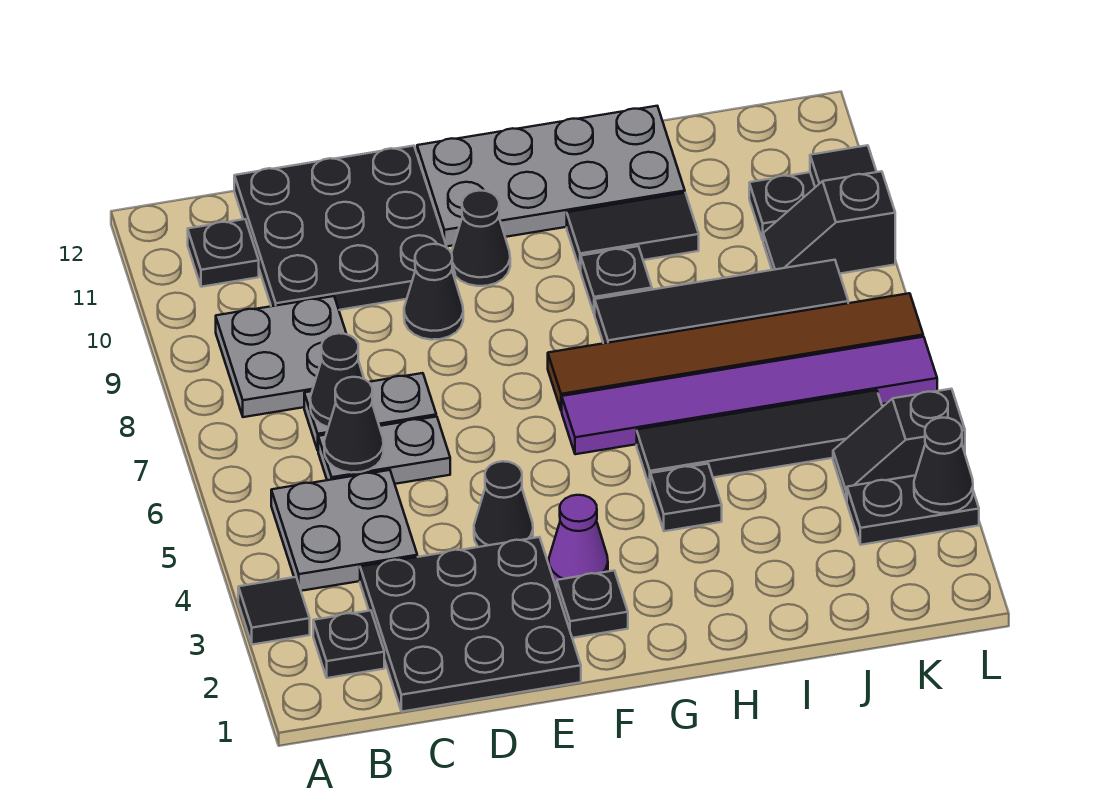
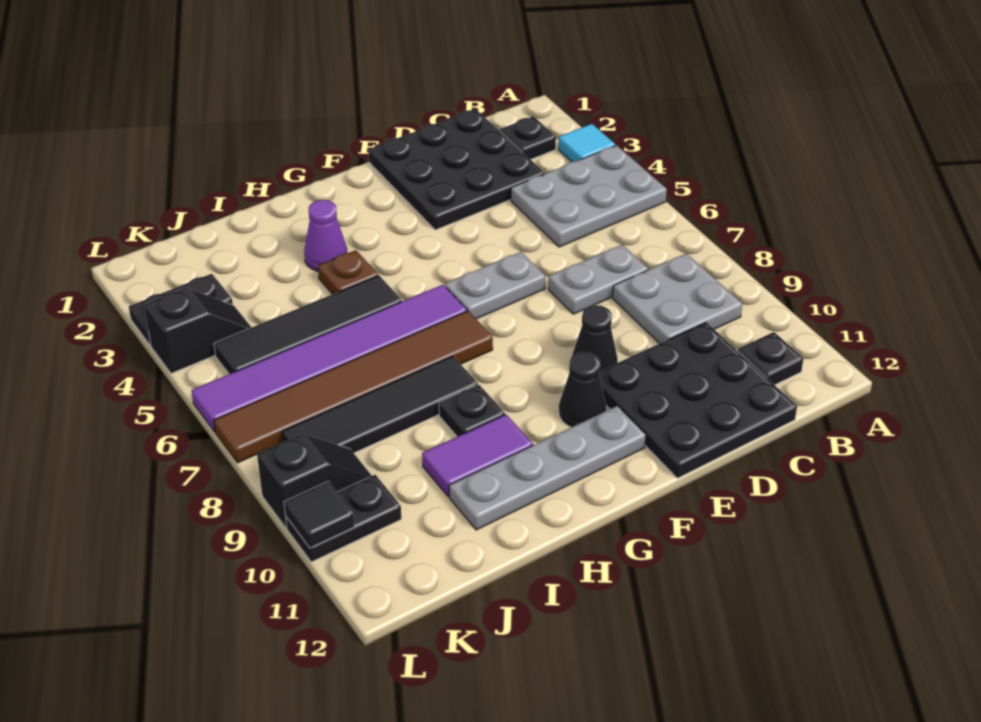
black tile A3 level 1 -> cyan tile A3 level 1
grey plate B4:C5 level 1 -> grey plate A4:C5 level 1
grey plate C6:D6 level 1 -> grey plate E6:F6 level 1
black cone C6 level 2 -> none
black cone C7 level 2 -> none
black cone E4 level 1 -> none
black plate F2 level 1 -> none
purple cone F3 level 1 -> purple cone H3 level 1
grey plate F11:I12 level 1 -> grey plate F11:I11 level 1
black plate H4 level 1 -> brown plate H4 level 1
black tile H10:I10 level 1 -> purple tile H10:I10 level 1
black cone L3 level 2 -> none

